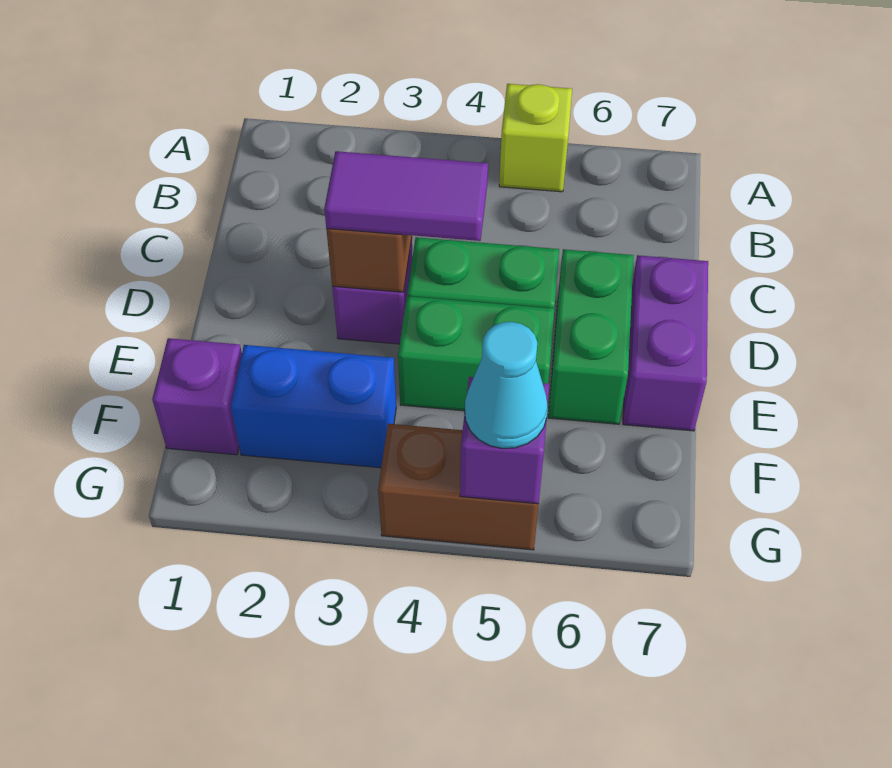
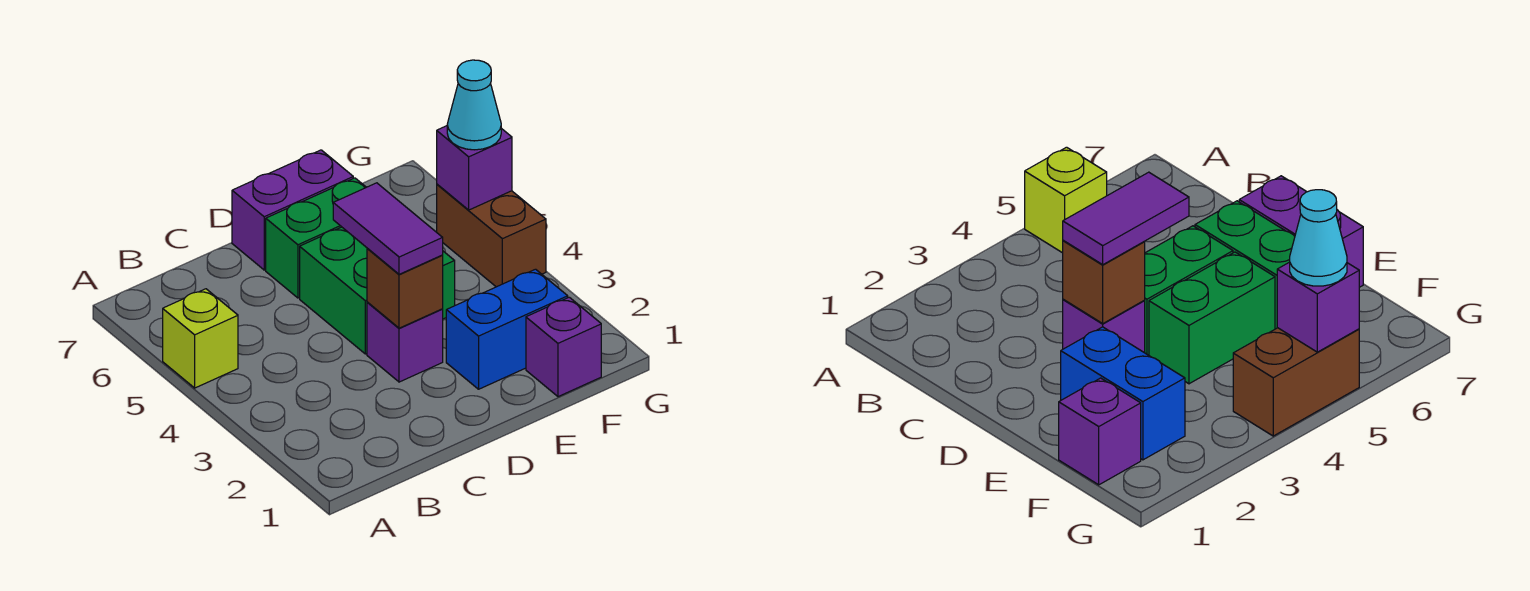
blue brick F2:F3 level 1 -> blue brick E2:F2 level 1

